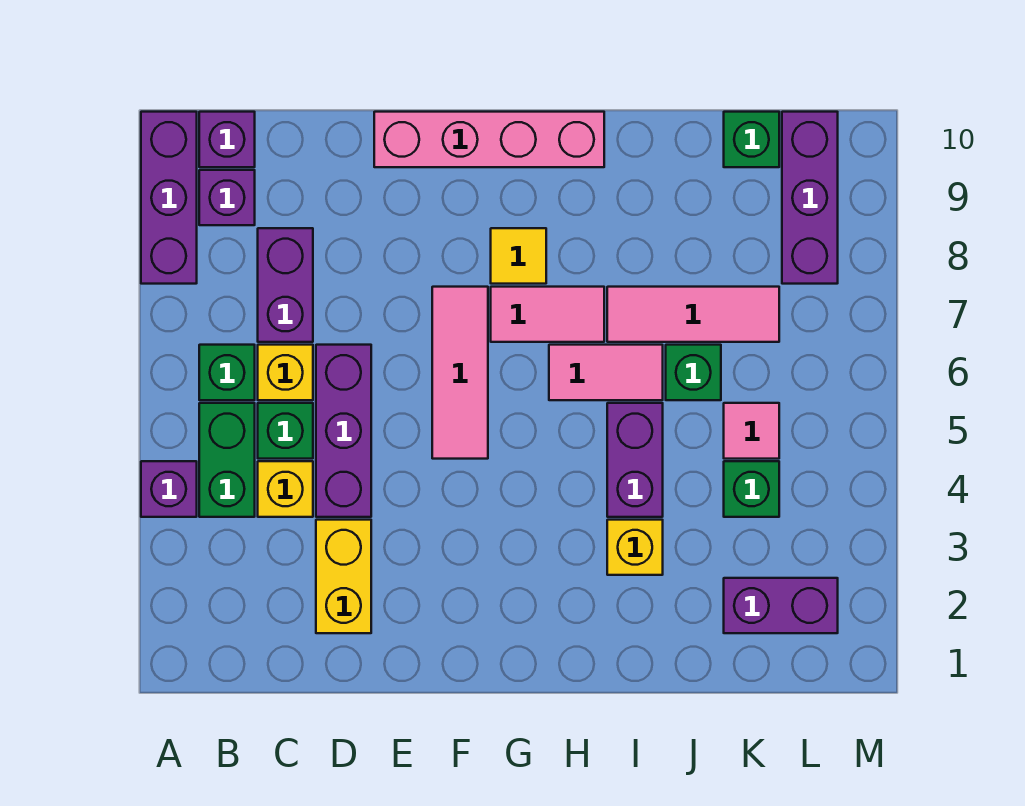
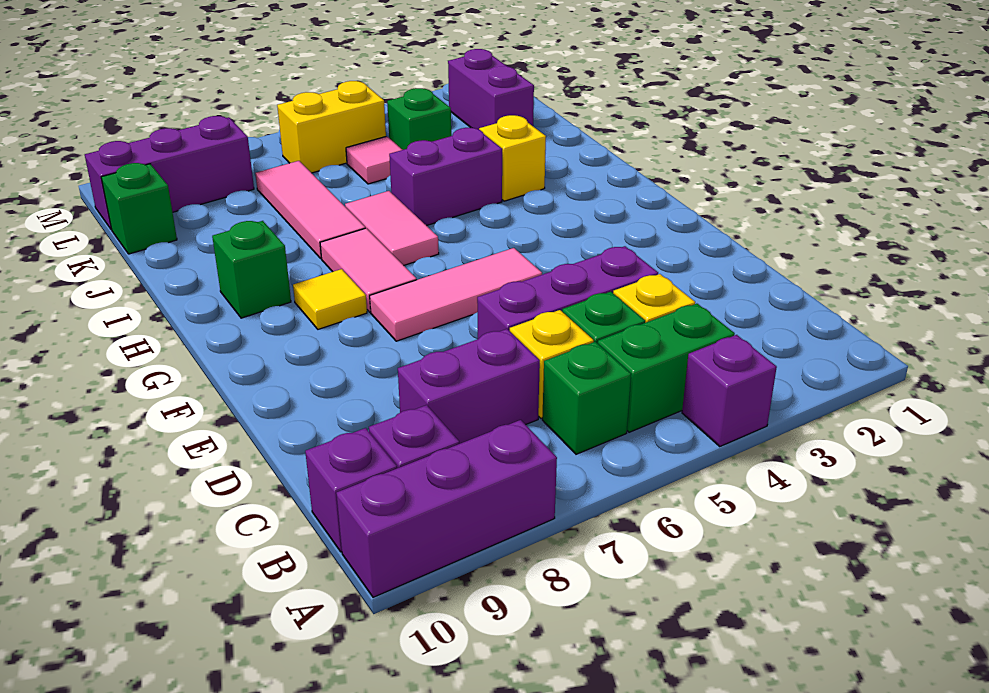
yellow brick D2:D3 level 1 -> yellow brick L5:L6 level 1
pink brick E10:H10 level 1 -> none
green brick J6 level 1 -> green brick H9 level 1

